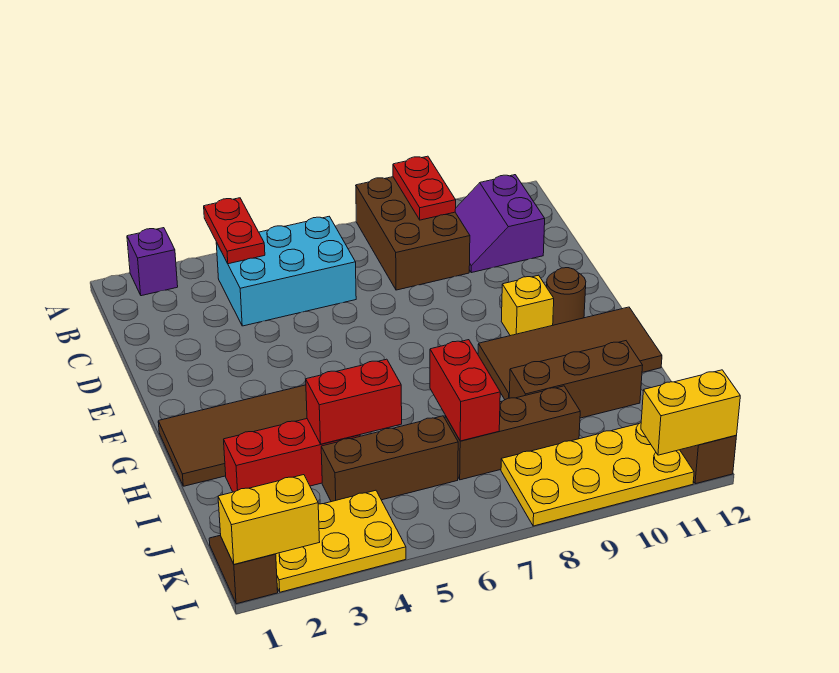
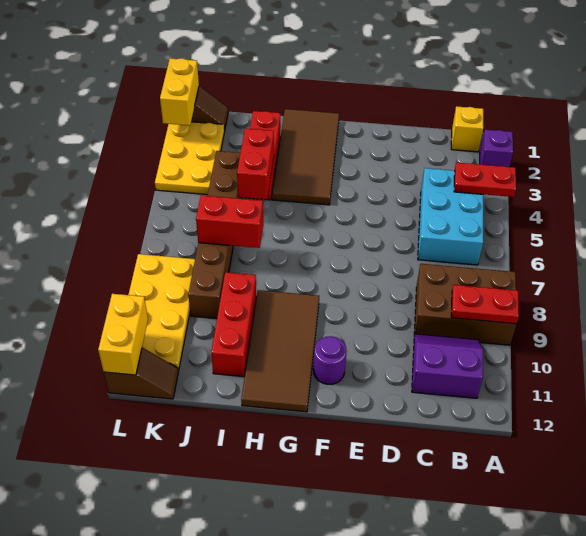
yellow brick F10 level 1 -> yellow brick B1 level 1
brown round brick F11 level 1 -> purple round brick F11 level 1
brown brick I9:I11 level 1 -> red brick I9:I11 level 1

